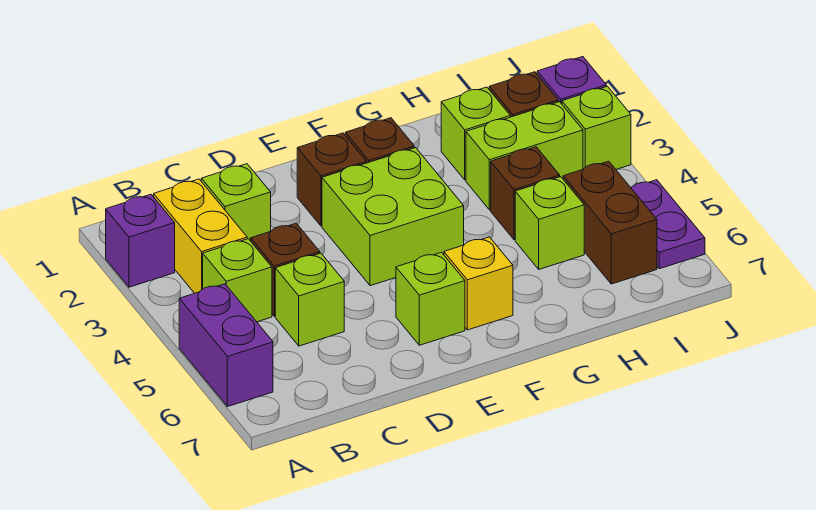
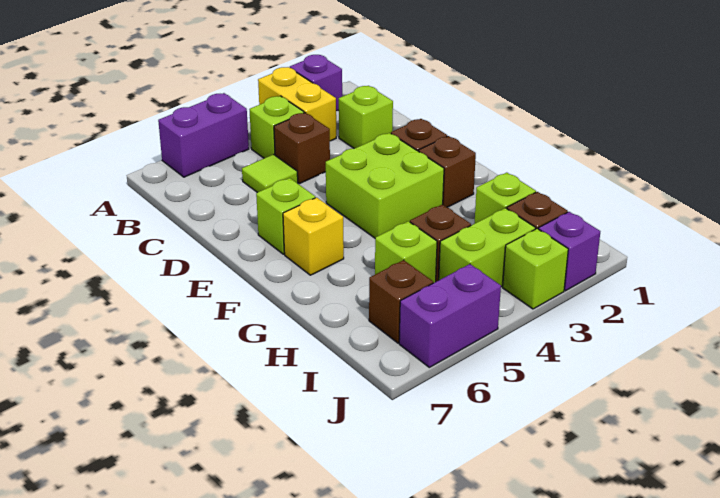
yellow brick B2:B3 level 1 -> yellow brick A3:B3 level 1
lime brick C5 level 1 -> lime tile C5 level 1
lime brick H3:I3 level 1 -> lime brick I3:I4 level 1
brown brick I5:I6 level 1 -> brown brick I6 level 1
purple plate J5:J6 level 1 -> purple brick J5:J6 level 1

